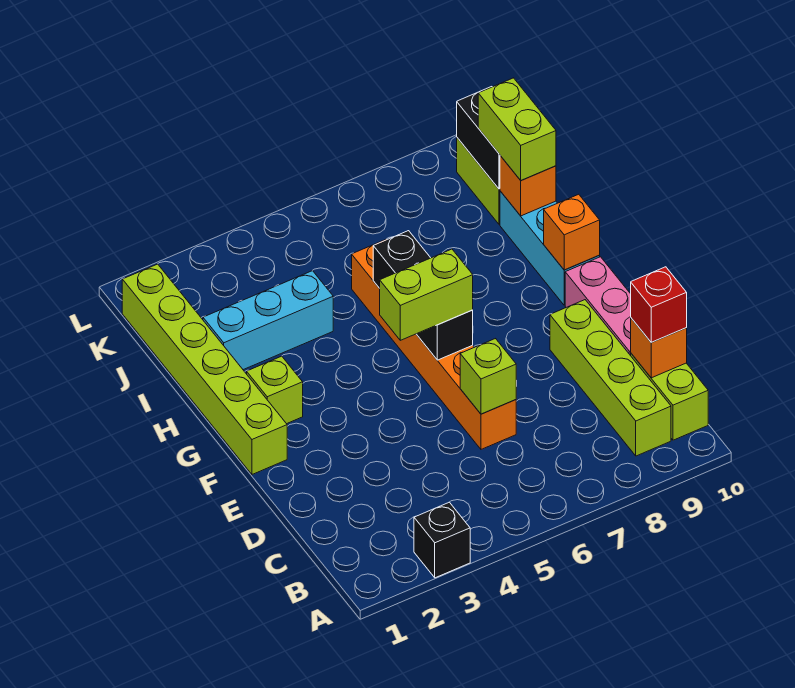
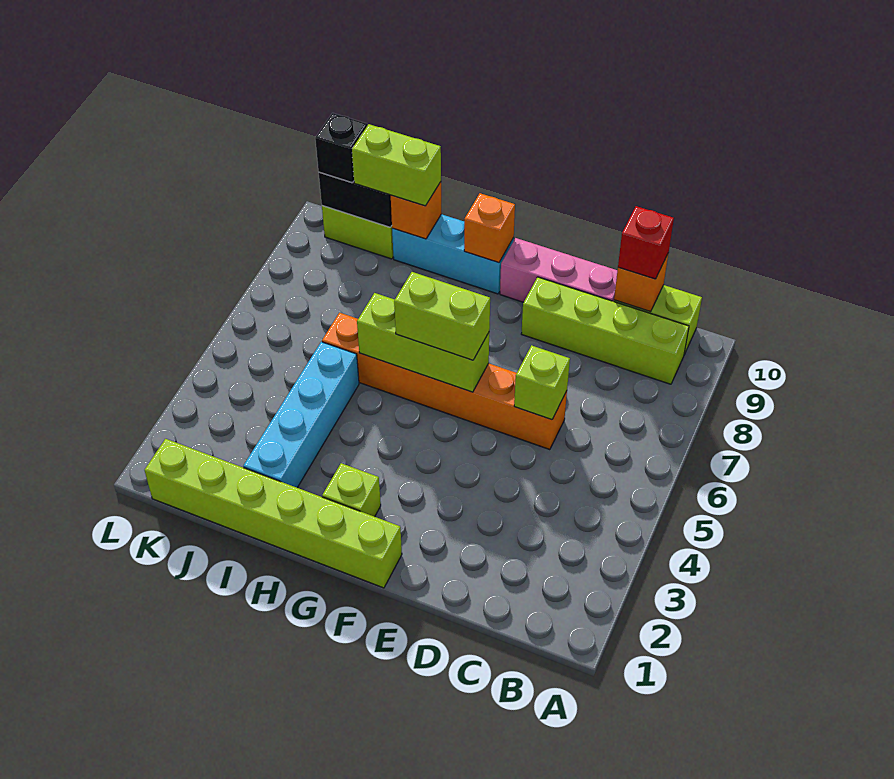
black brick A3 level 1 -> black brick K10 level 3
lime brick F5:F6 level 3 -> lime brick F6:G6 level 3
black brick F6:H6 level 2 -> lime brick F6:H6 level 2
cyan brick I2:I4 level 1 -> cyan brick I2:I5 level 1

